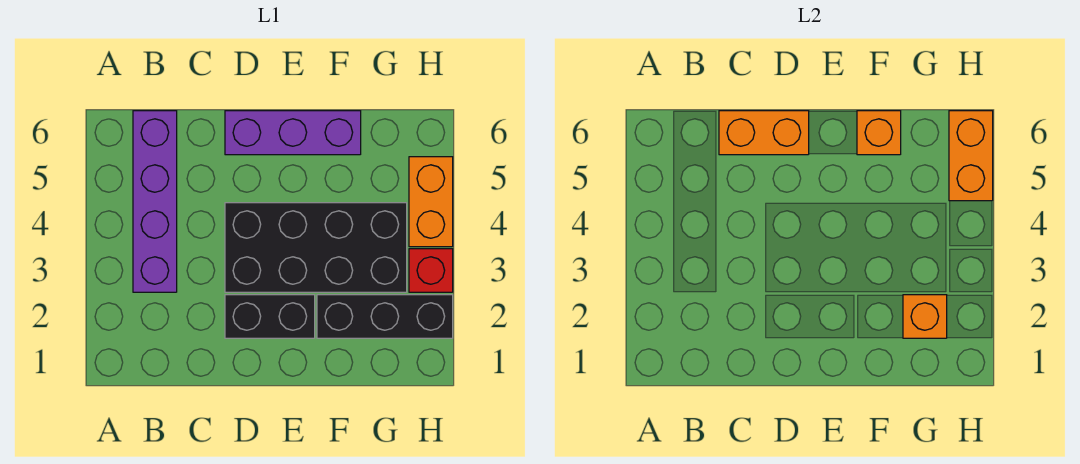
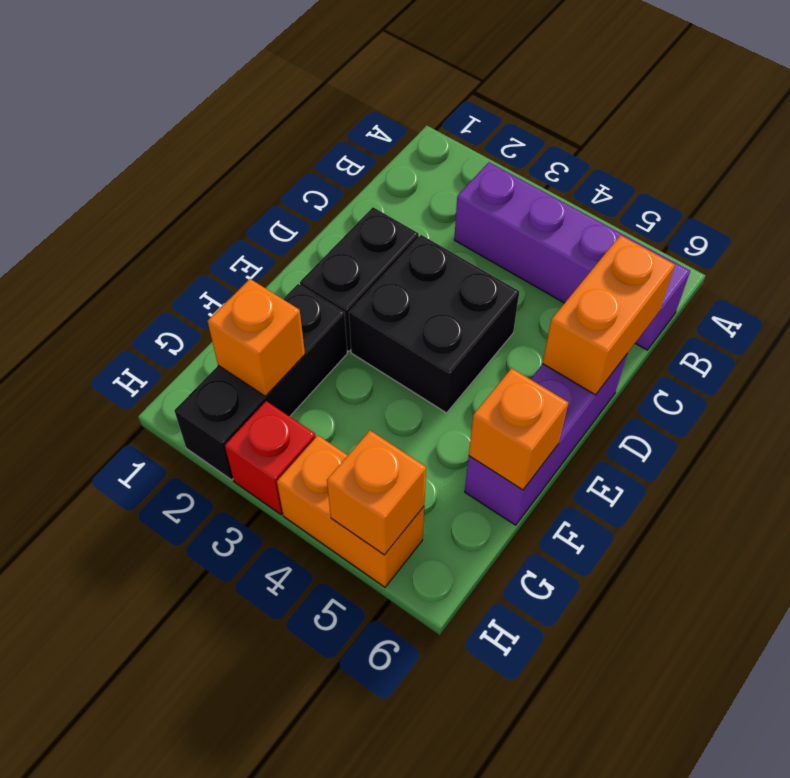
black brick D3:G4 level 1 -> black brick D3:E4 level 1
orange brick H5:H6 level 2 -> orange brick H5 level 2

